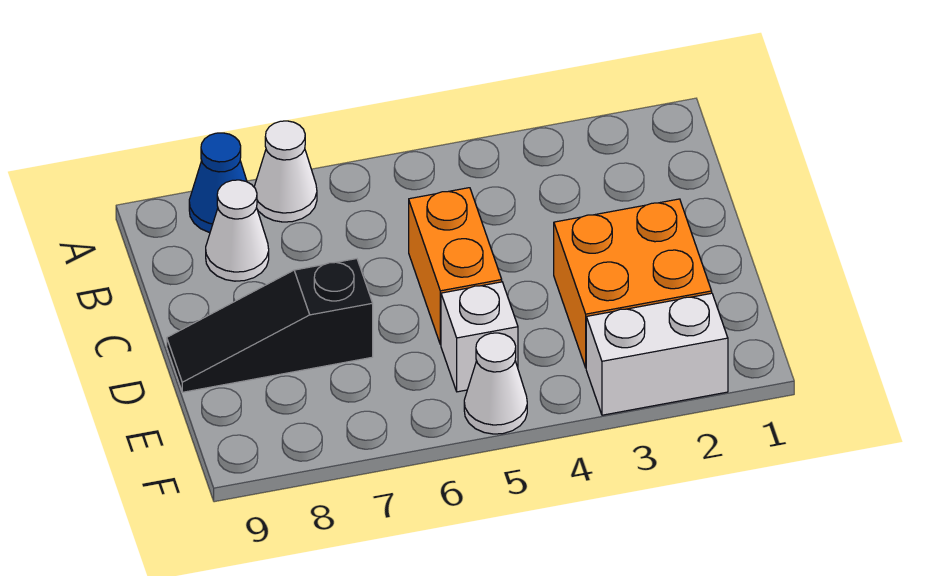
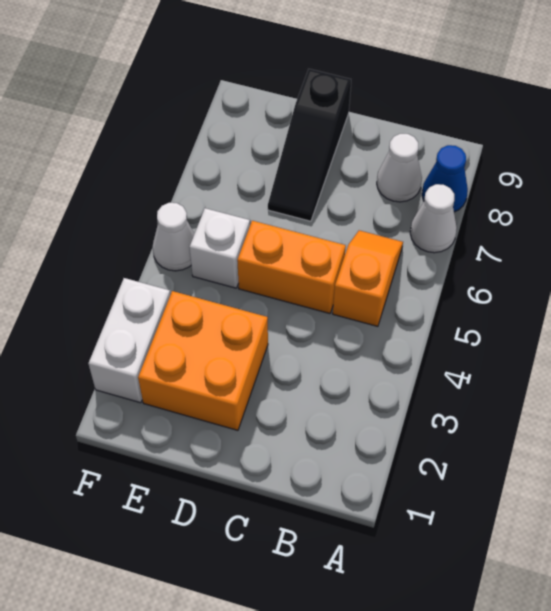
none -> orange slope B5:B6 level 1 top 5
black slope D7:D9 level 1 top 7 -> black slope D7:D9 level 1 top 9

